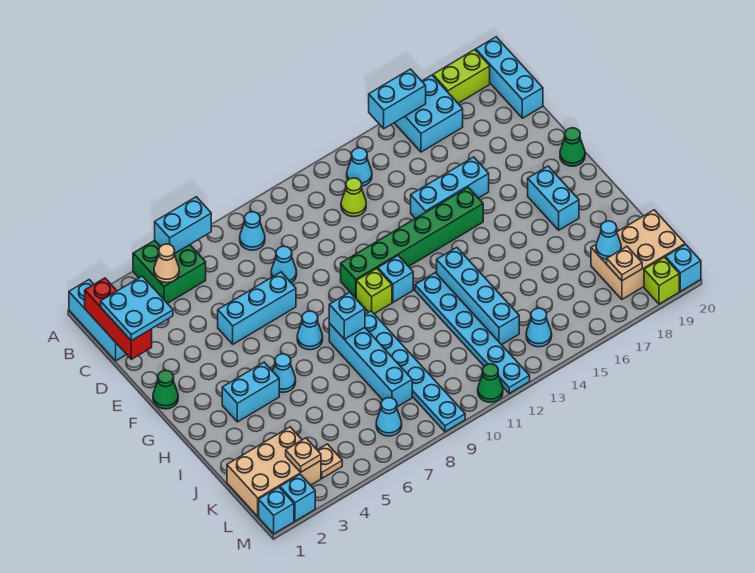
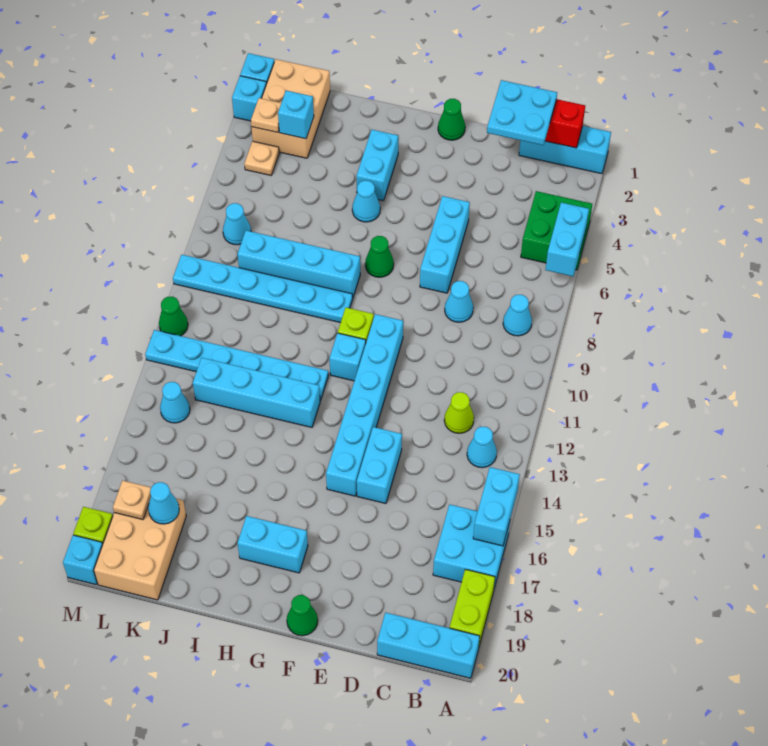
tan cone B4 level 2 -> none
cyan brick E14:E16 level 1 -> cyan brick E14:E15 level 1
green brick F10:F15 level 1 -> cyan brick F10:F15 level 1
cyan cone G7 level 1 -> green cone G7 level 1
cyan brick H8 level 2 -> cyan brick K3 level 2

